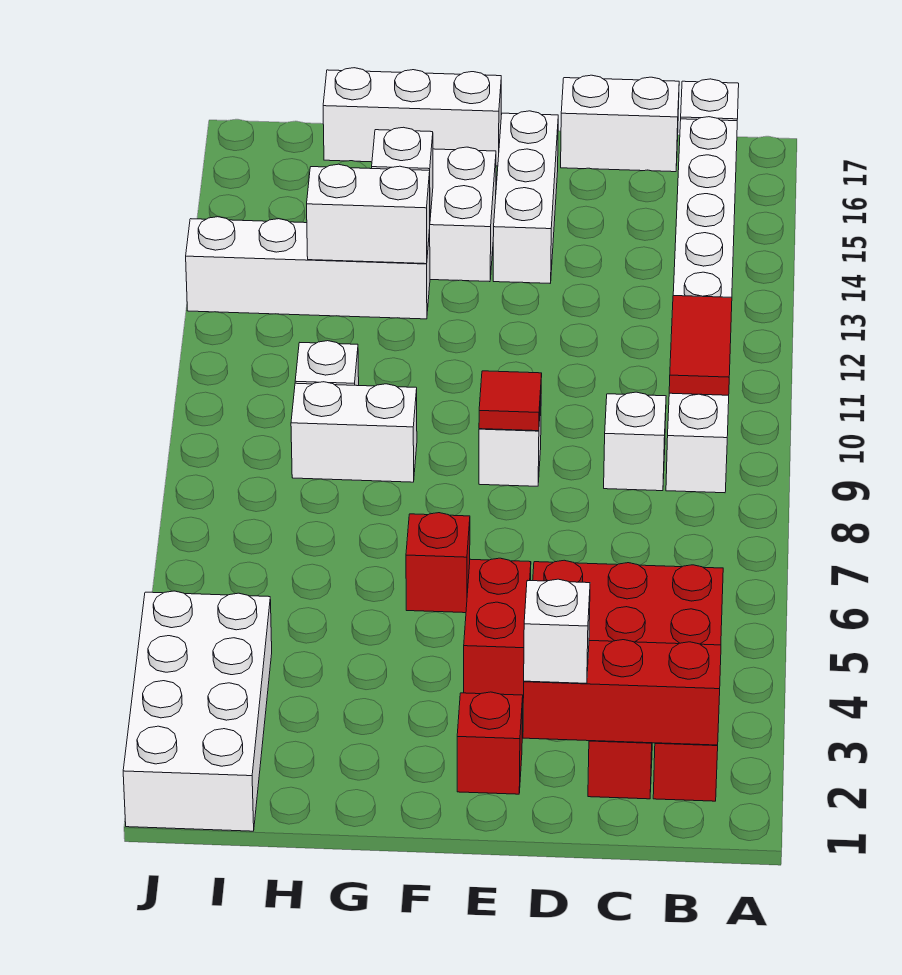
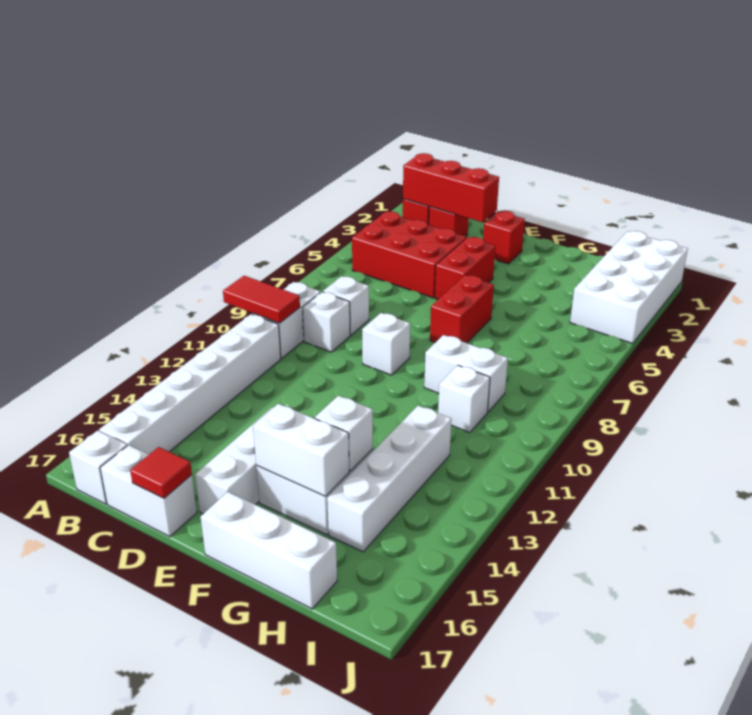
red tile B10:B11 level 2 -> red tile A10:B10 level 2
white brick D2 level 3 -> white brick C8 level 1
red tile E9 level 2 -> red tile D17 level 2
red brick F6 level 1 -> red brick F6:F7 level 1
white brick G13:J13 level 1 -> white brick H12:H15 level 1
white brick G13:H13 level 2 -> white brick F15:G15 level 2

